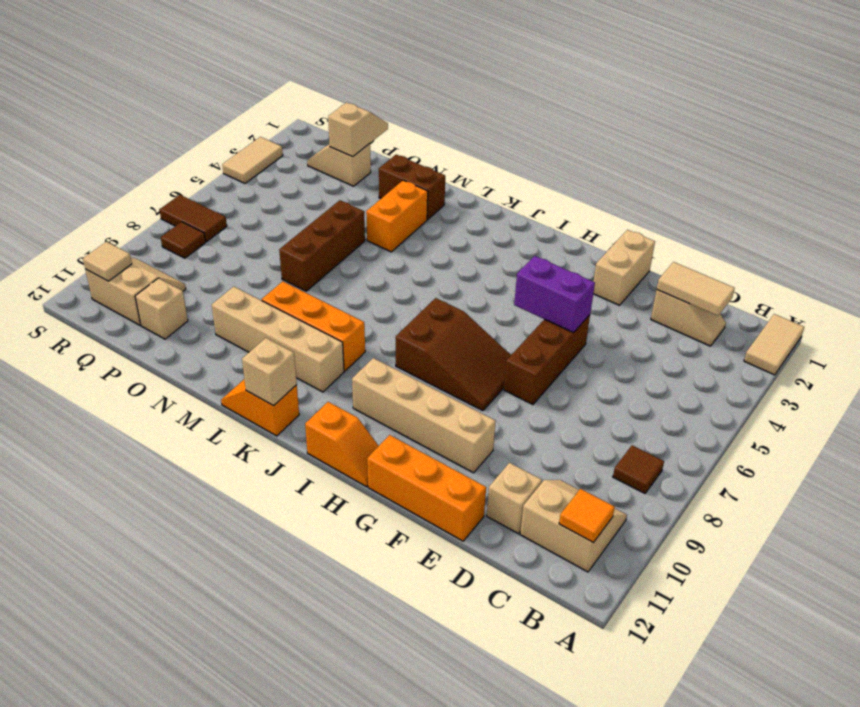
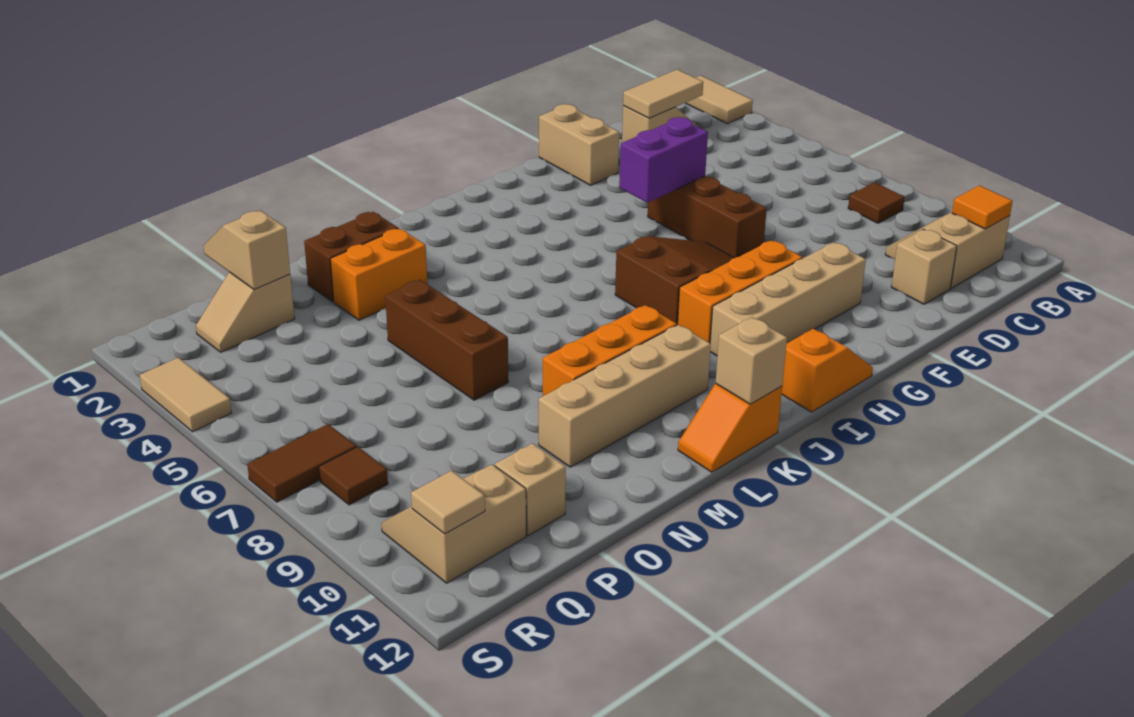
orange brick E12:G12 level 1 -> orange brick G9:I9 level 1
orange brick M3:M4 level 1 -> orange brick M3:N3 level 1

